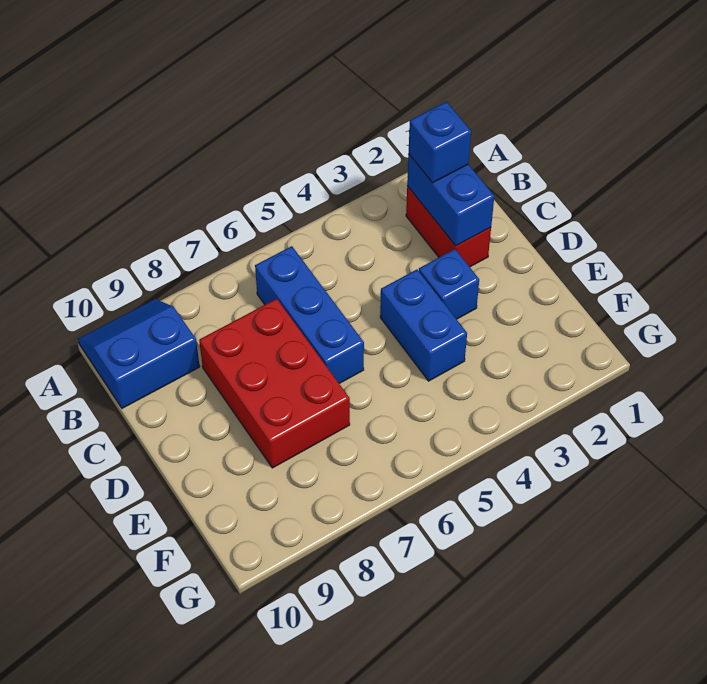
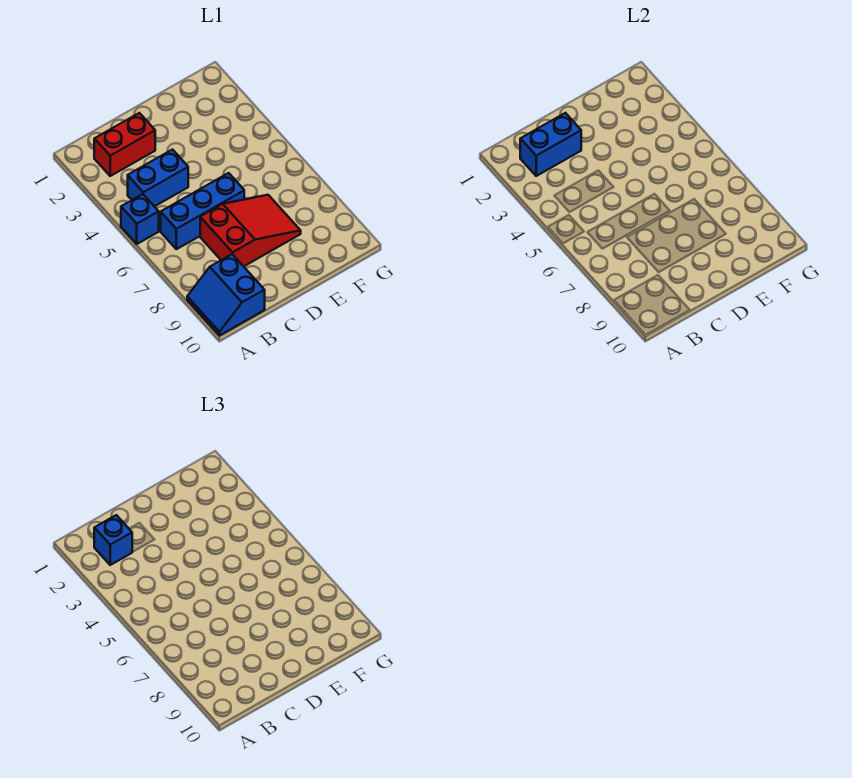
red brick C7:E8 level 1 -> red slope C7:E8 level 1 top C
blue brick D3 level 1 -> blue brick A5 level 1
blue brick D4:E4 level 1 -> blue brick B4:C4 level 1

